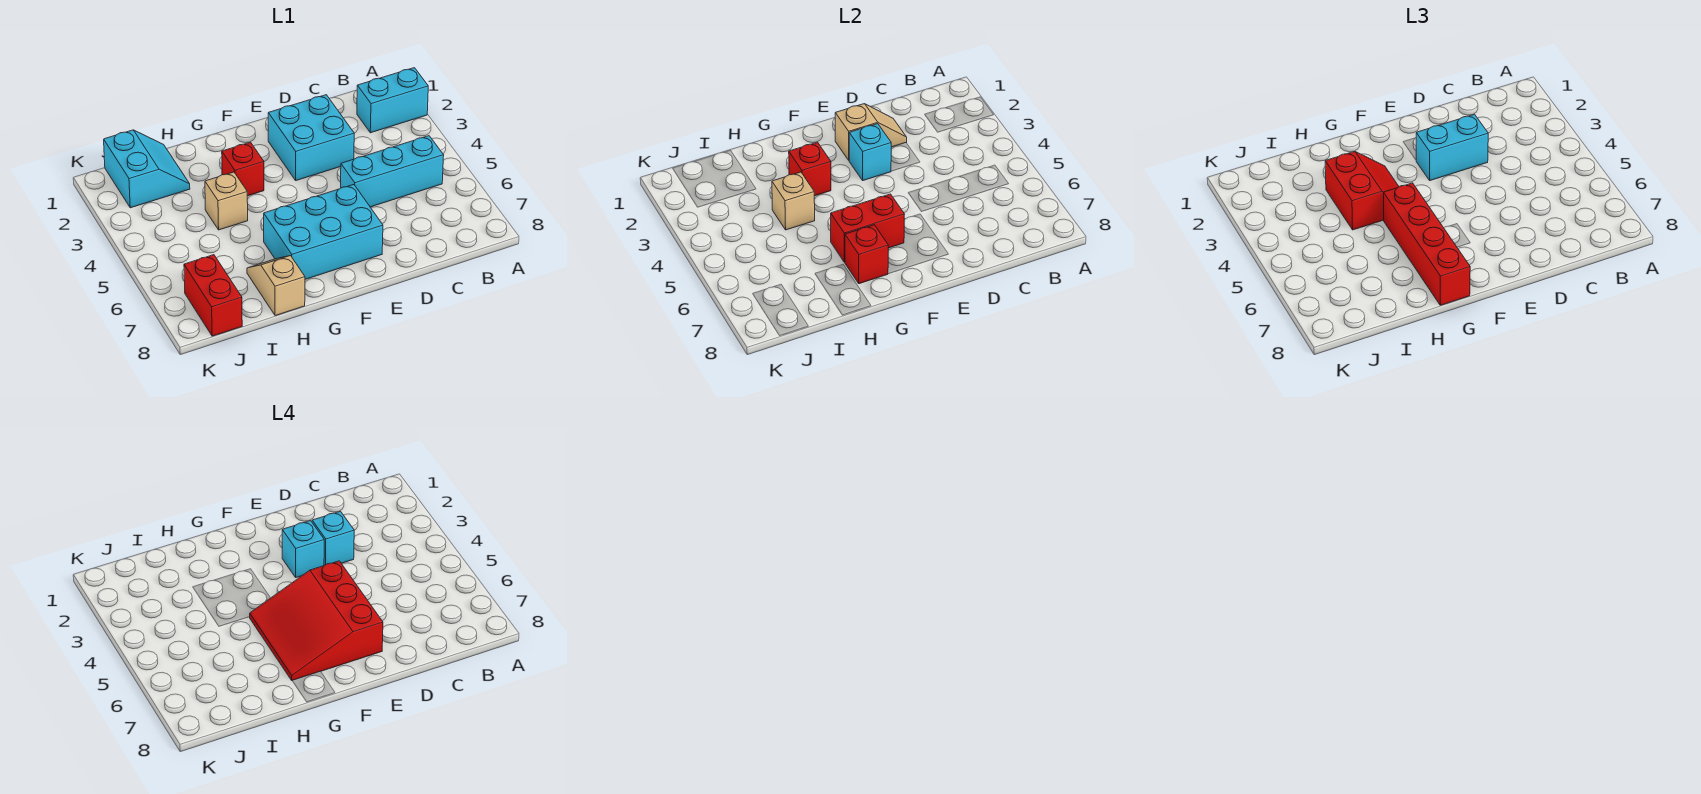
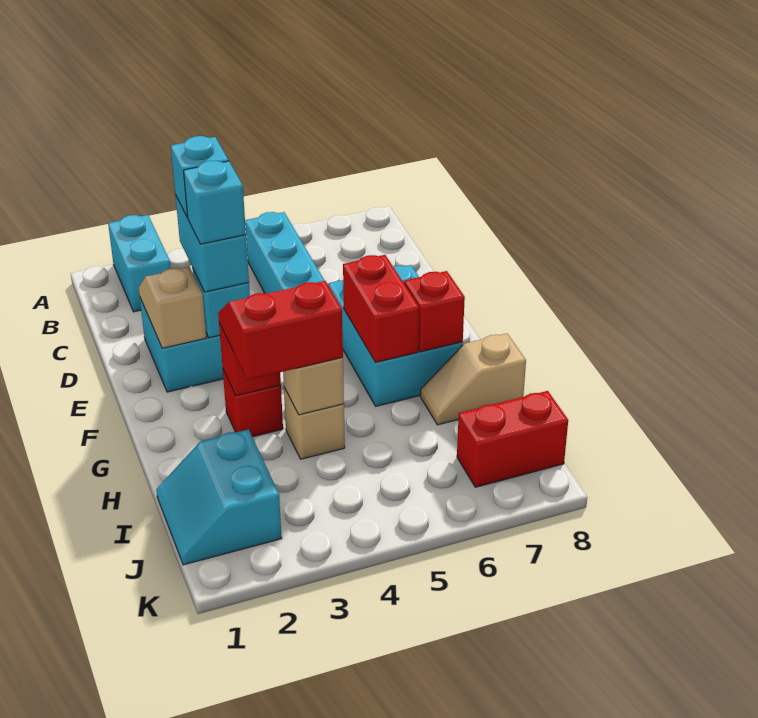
red slope E5:G7 level 4 top E -> none
red brick G5:G8 level 3 -> none
cyan slope I1:J2 level 1 top J -> cyan slope I1:J2 level 1 top 2

